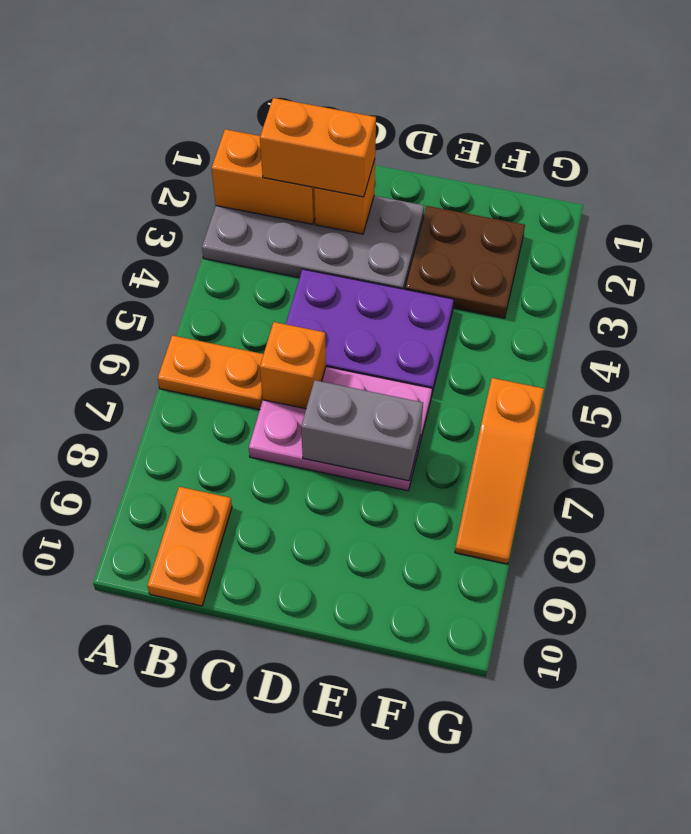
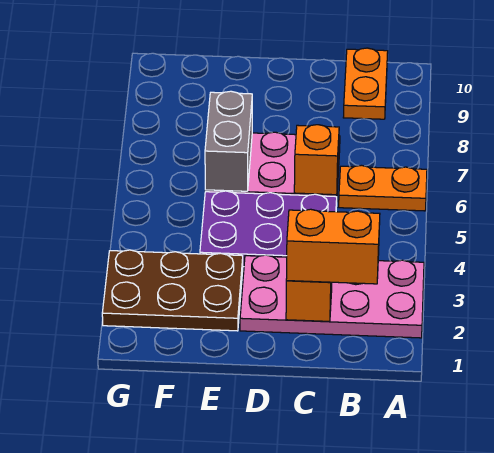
grey plate A2:D3 level 1 -> pink plate A2:D3 level 1
orange brick A2:B2 level 2 -> none
grey brick D7:E7 level 2 -> grey brick E6:E7 level 2
brown plate E2:F3 level 1 -> brown plate E2:G3 level 1
orange slope G6:G8 level 1 top 6 -> none

